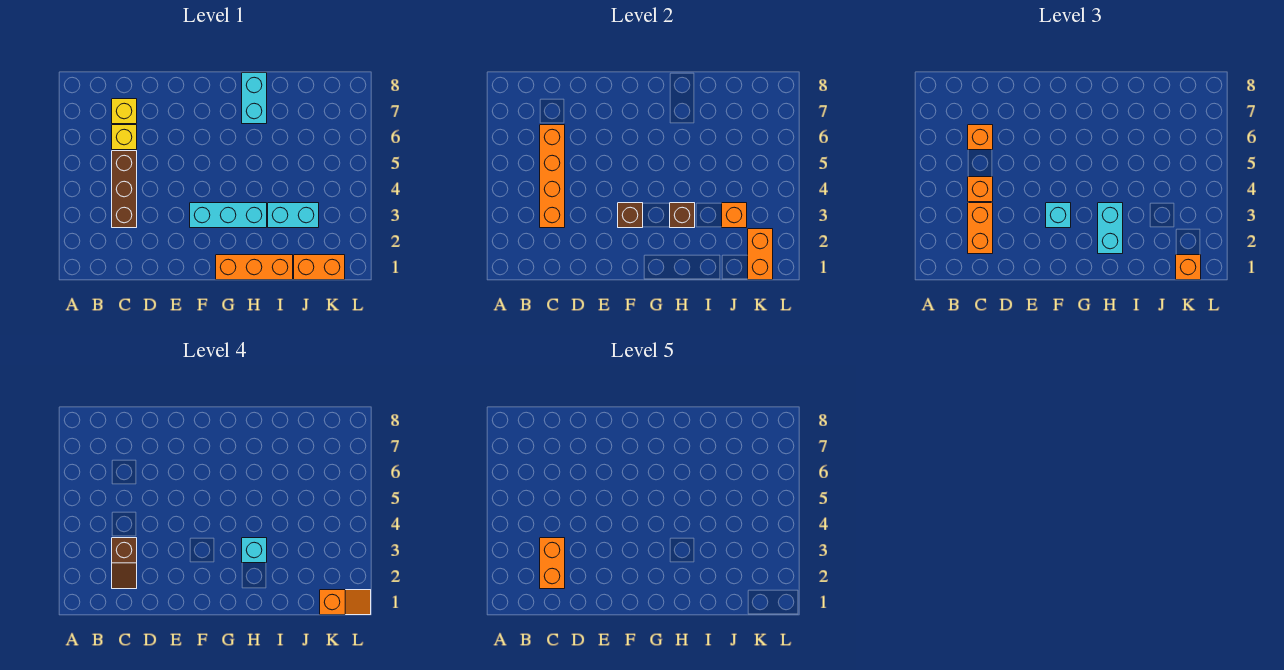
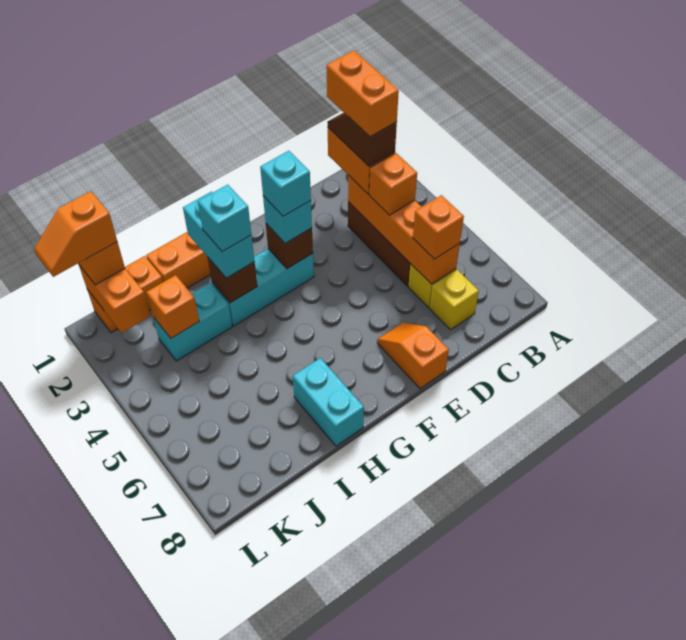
none -> orange slope E7:E8 level 1 top 8
none -> cyan brick F3 level 4

